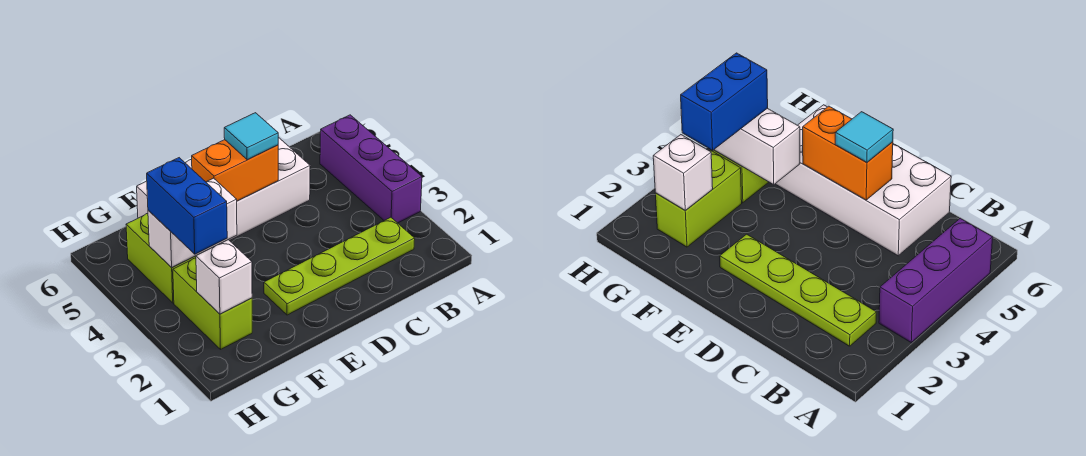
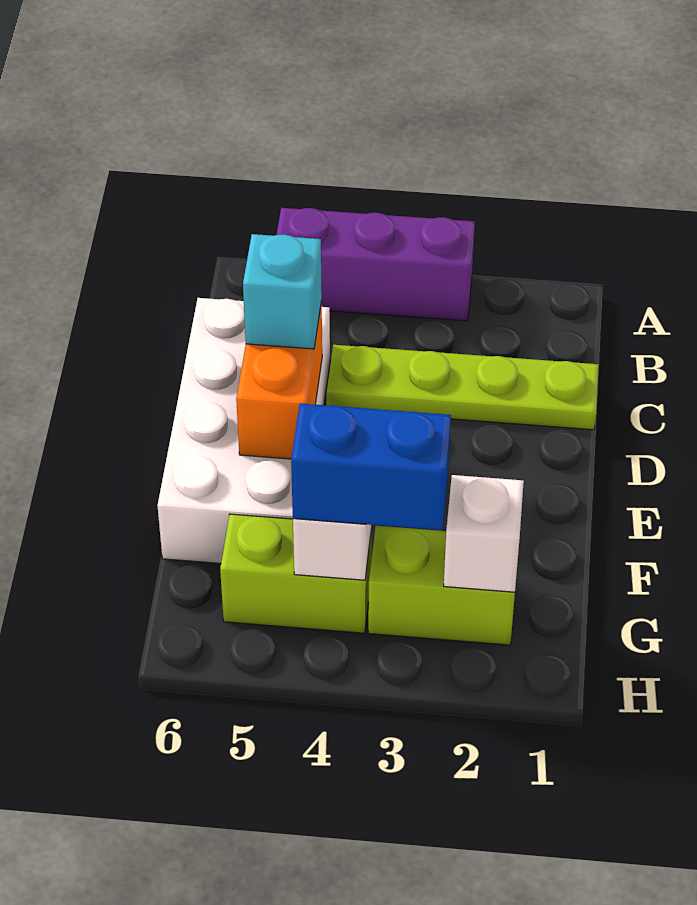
lime plate B2:E2 level 1 -> lime plate C1:C4 level 1
cyan tile D5 level 3 -> cyan brick D5 level 3

